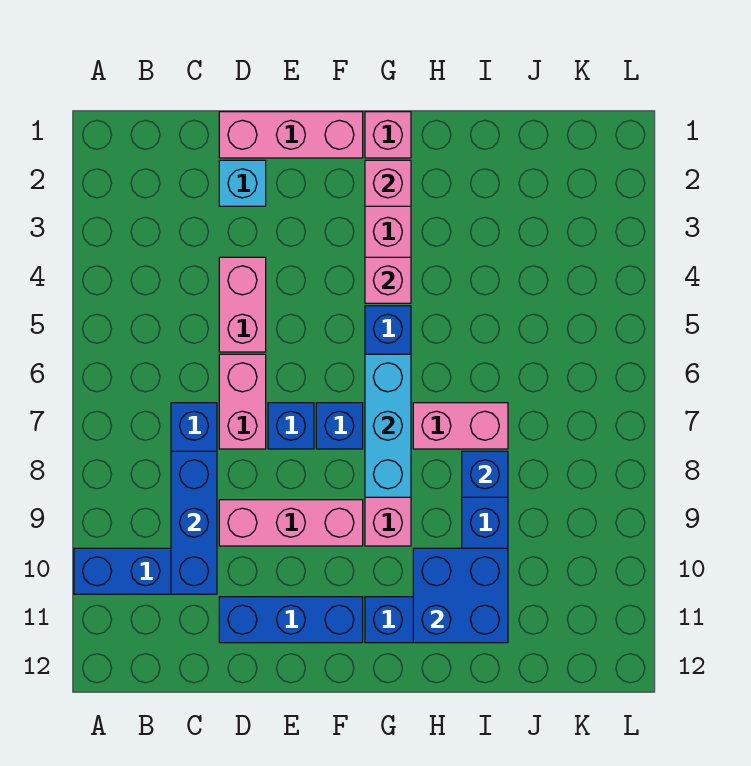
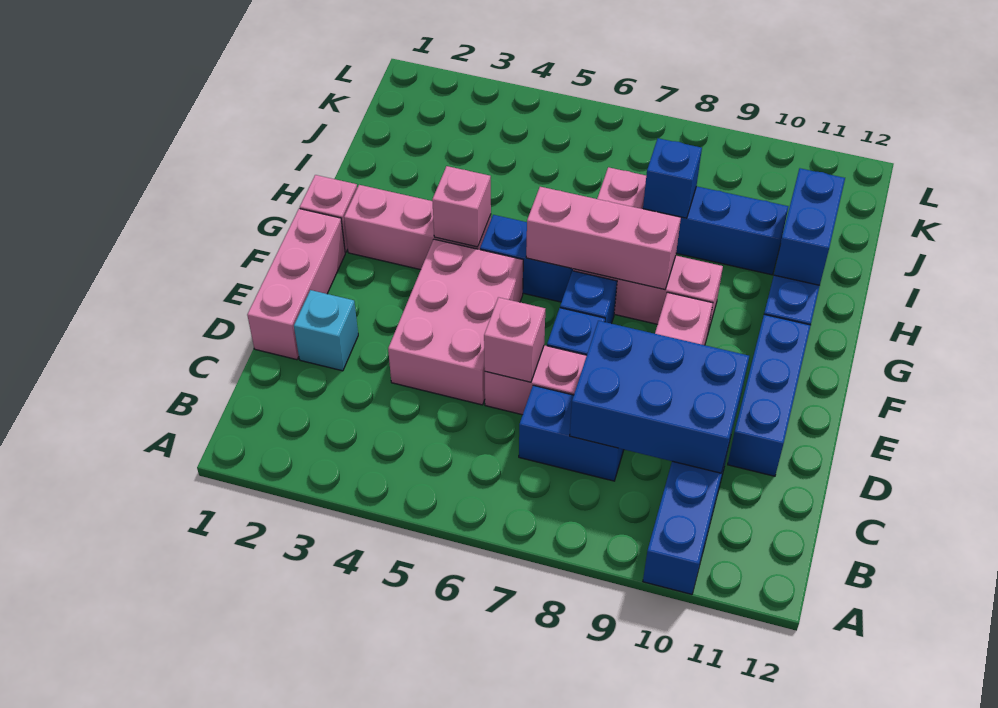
blue brick C8:C10 level 2 -> blue brick C8:D10 level 2
pink brick D4:D5 level 1 -> pink brick D4:F5 level 1
pink brick G2 level 2 -> pink brick D6 level 2
cyan brick G6:G8 level 2 -> pink brick G6:G8 level 2
blue brick H10:I11 level 2 -> blue brick H11:I11 level 2

